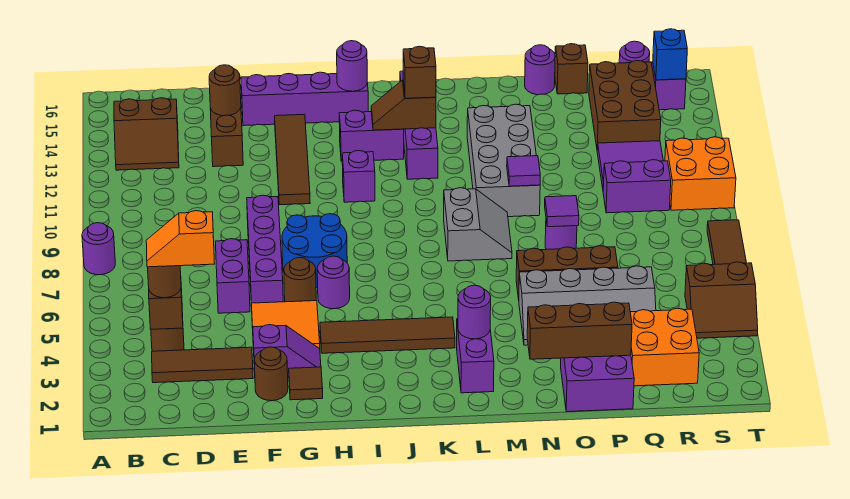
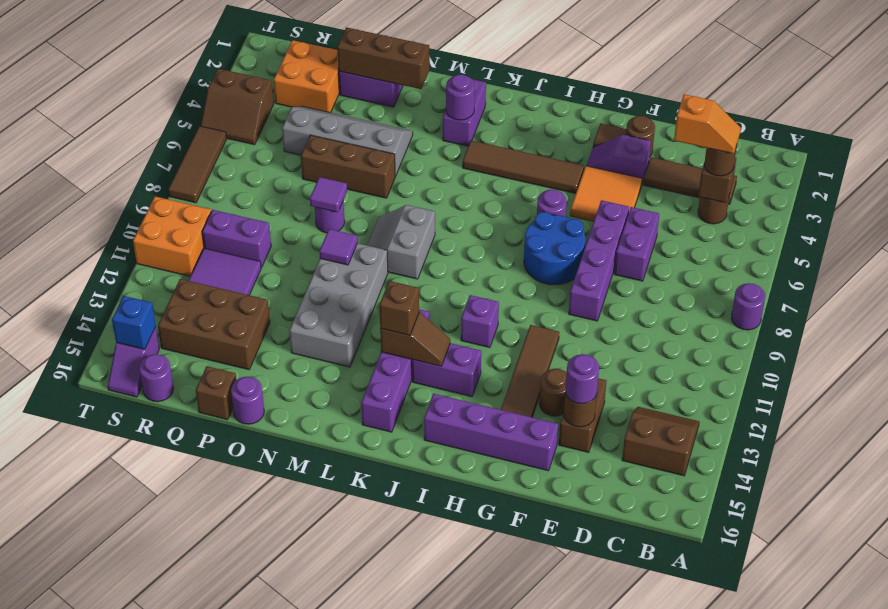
brown round brick G6 level 1 -> brown round brick F13 level 1
purple round brick I15 level 2 -> purple round brick E14 level 3
brown brick Q13:R15 level 1 -> brown brick P13:R14 level 1
brown slope S4:T5 level 1 top 5 -> brown slope S4:T5 level 1 top 4

